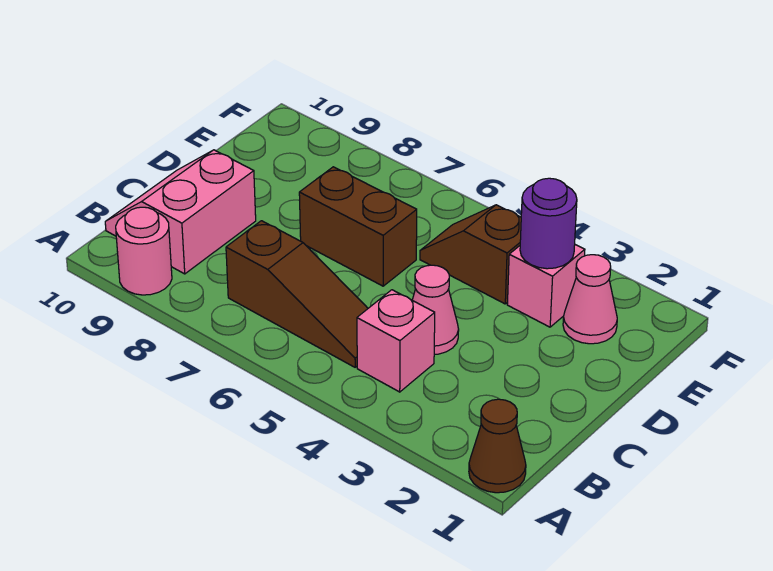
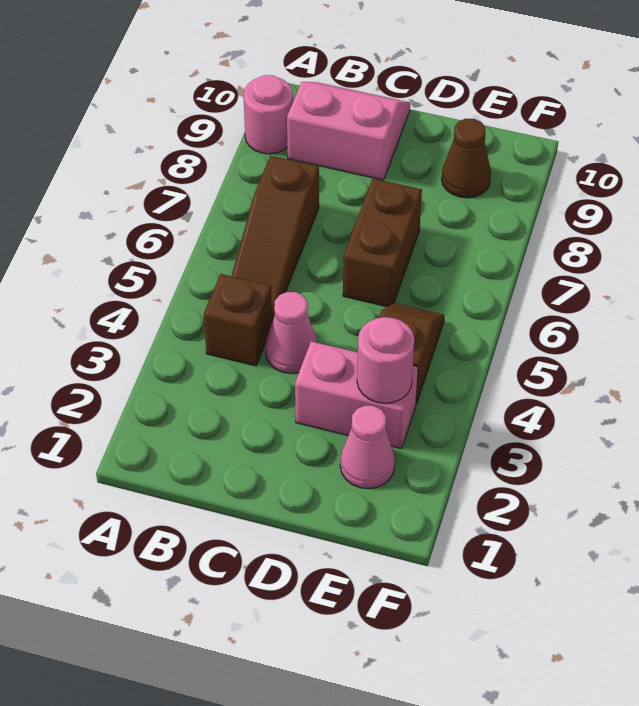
brown cone A1 level 1 -> brown cone E9 level 1
pink brick B4 level 1 -> brown brick B4 level 1
pink brick E3 level 1 -> pink brick D3:E3 level 1
purple round brick E3 level 2 -> pink round brick E3 level 2

